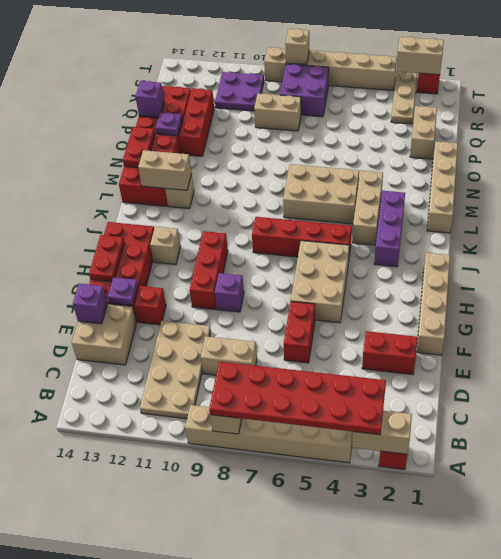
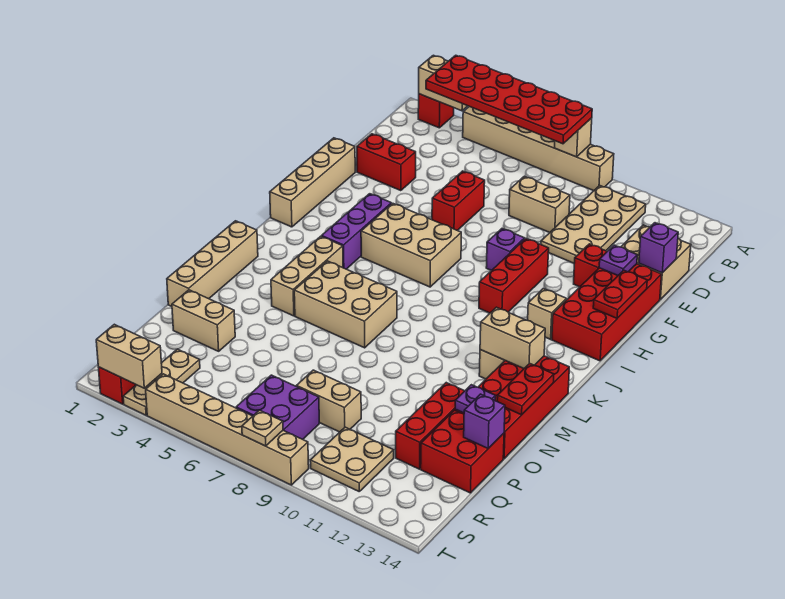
tan brick G5:I6 level 1 -> tan brick H5:I7 level 1
purple brick J3:L3 level 1 -> purple brick H4:J4 level 1
red brick J5:J8 level 1 -> none
tan brick P2:Q2 level 1 -> tan brick P2:P3 level 1
purple plate R10:S11 level 1 -> tan plate R10:S11 level 1
tan brick T8 level 2 -> tan plate T8 level 2

